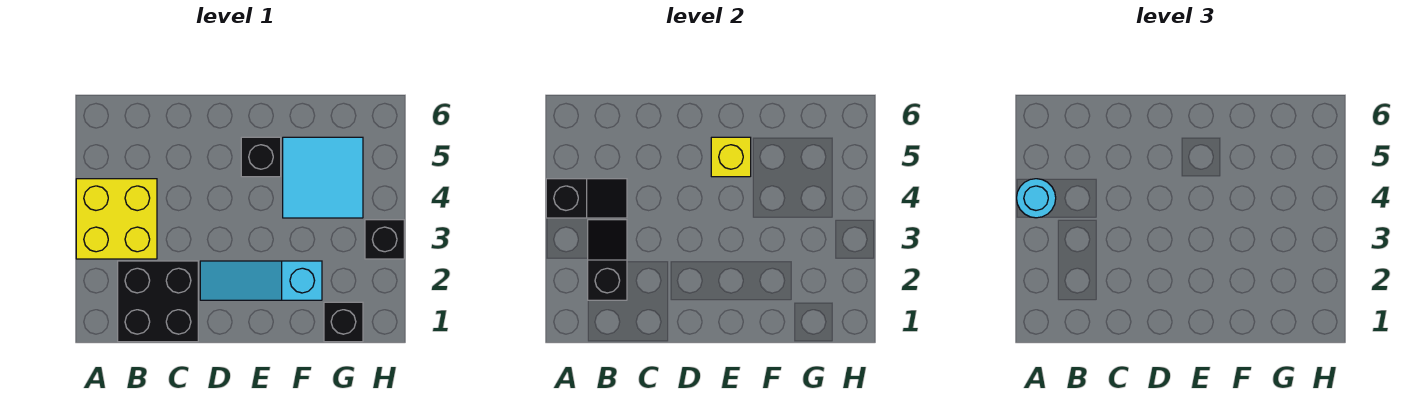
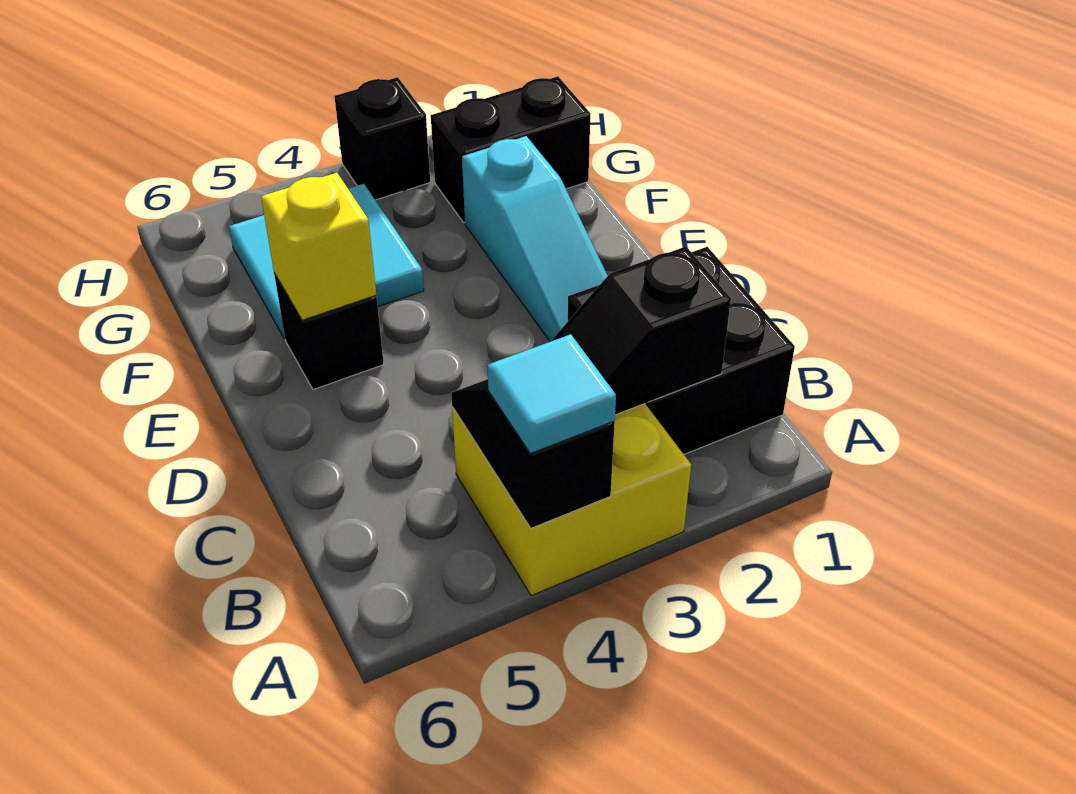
cyan round brick A4 level 3 -> cyan tile A4 level 3
black brick G1 level 1 -> black brick G1:G2 level 1

